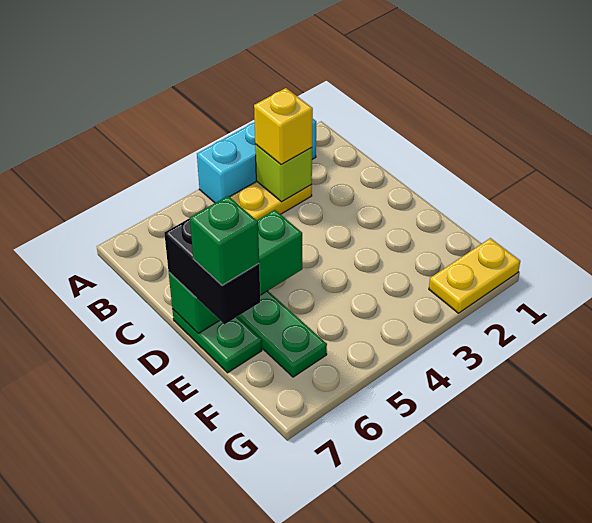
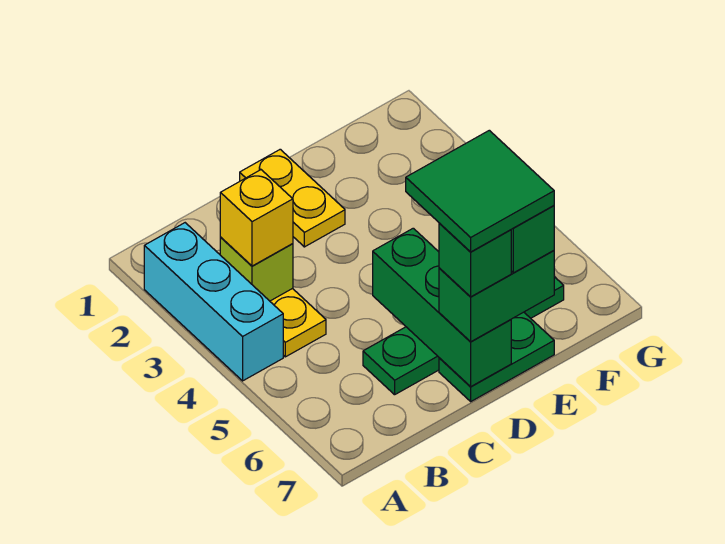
none -> green tile D6:E7 level 5
black brick D7:E7 level 3 -> green brick D7:E7 level 3
none -> green brick D7 level 4
yellow plate G1:G2 level 1 -> yellow plate D1:D2 level 1

